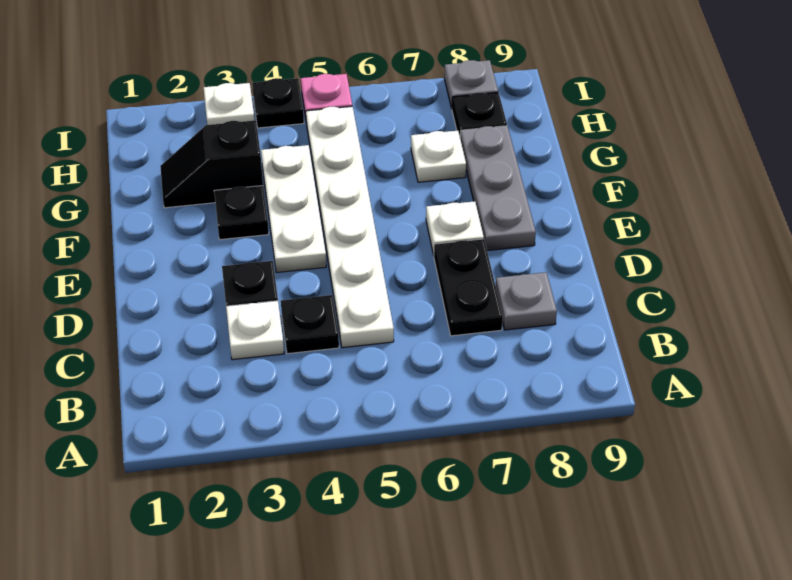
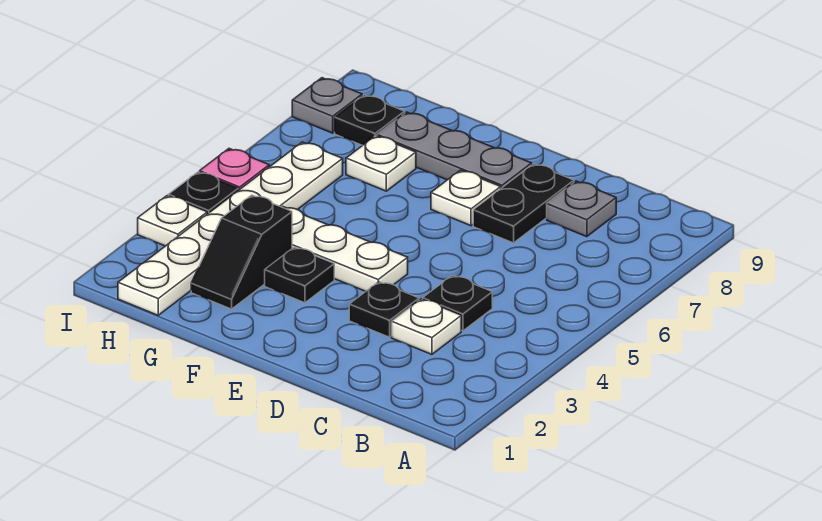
white plate C5:H5 level 1 -> white plate H1:H6 level 1
black plate C7:D7 level 1 -> black plate D7:D8 level 1

